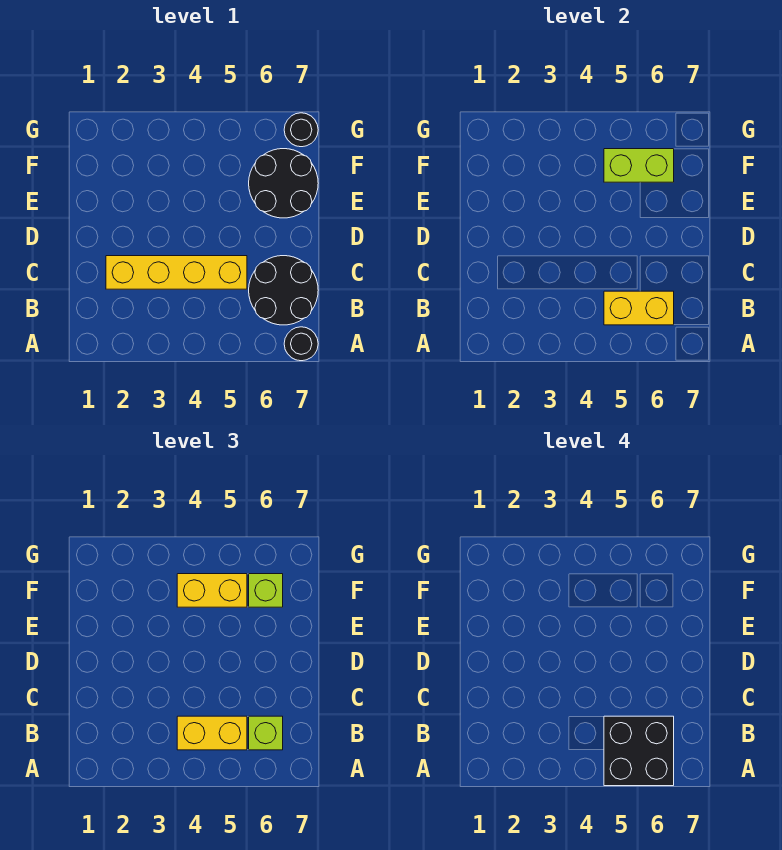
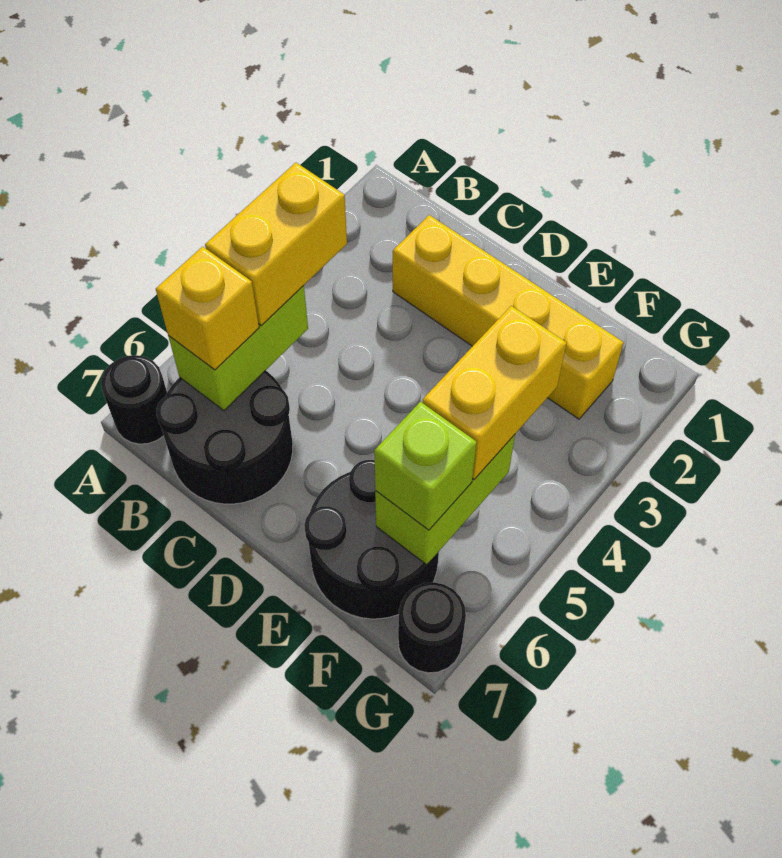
black brick A5:B6 level 4 -> none
yellow brick B5:B6 level 2 -> lime brick B5:B6 level 2
lime brick B6 level 3 -> yellow brick B6 level 3
yellow brick C2:C5 level 1 -> yellow brick C2:F2 level 1

